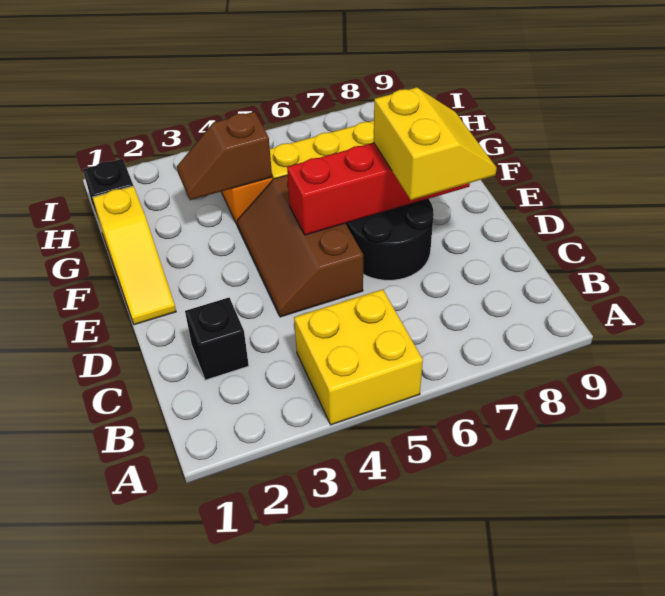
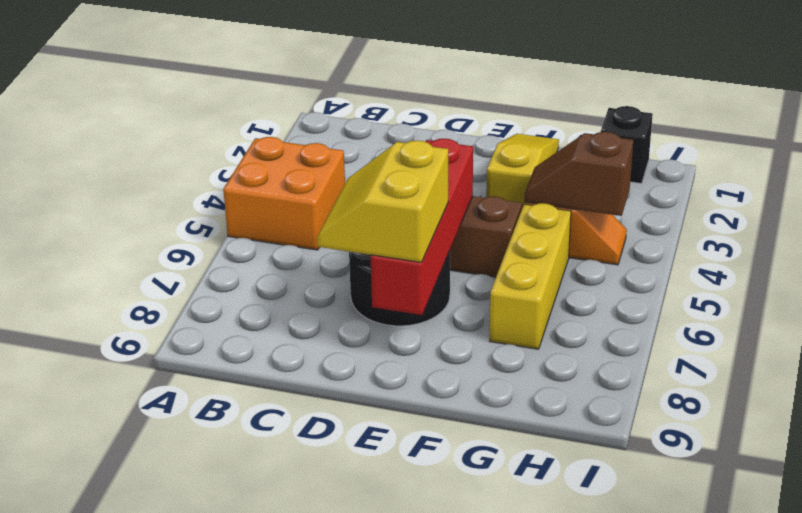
yellow brick A4:B5 level 1 -> orange brick A4:B5 level 1
black brick C2 level 1 -> none
yellow slope D7:E8 level 3 top 7 -> yellow slope D7:E8 level 3 top E
yellow slope E1:G1 level 1 top G -> yellow slope F1:F3 level 1 top 3
brown slope G3:G4 level 2 top 4 -> brown slope G4:H4 level 2 top H

